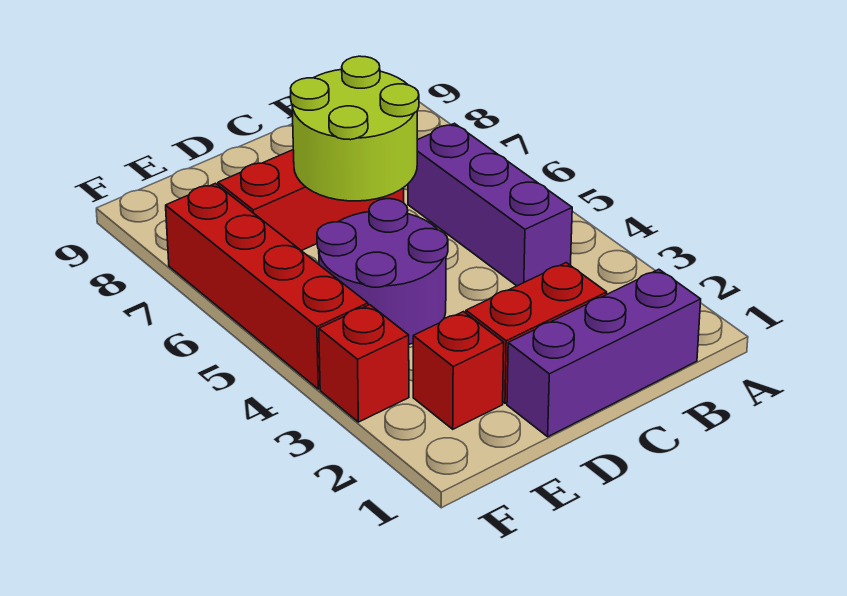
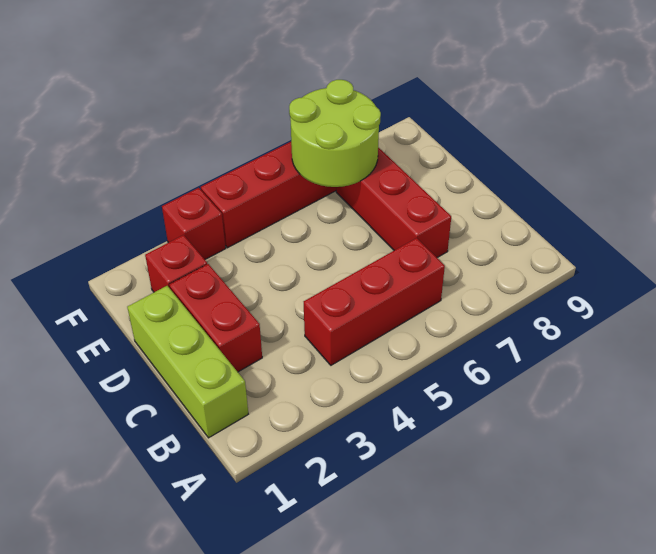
purple brick B1:D1 level 1 -> lime brick B1:D1 level 1
purple brick B4:B6 level 1 -> red brick B4:B6 level 1
lime round brick C6:D7 level 2 -> lime round brick E6:F7 level 2
purple round brick D4:E5 level 1 -> none

